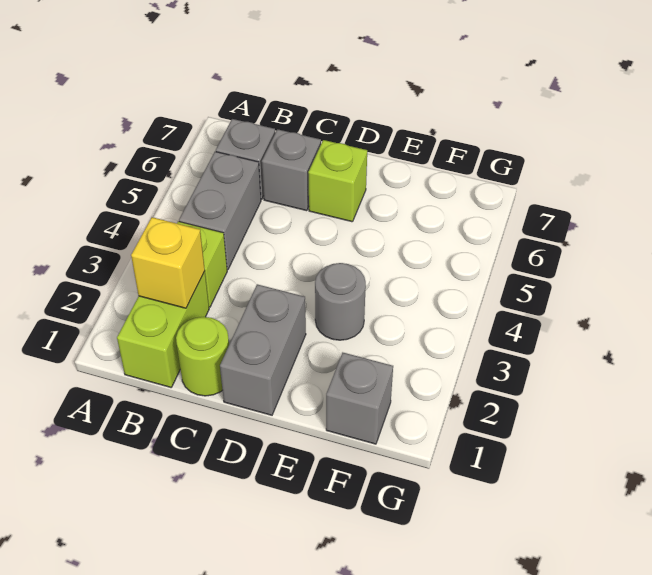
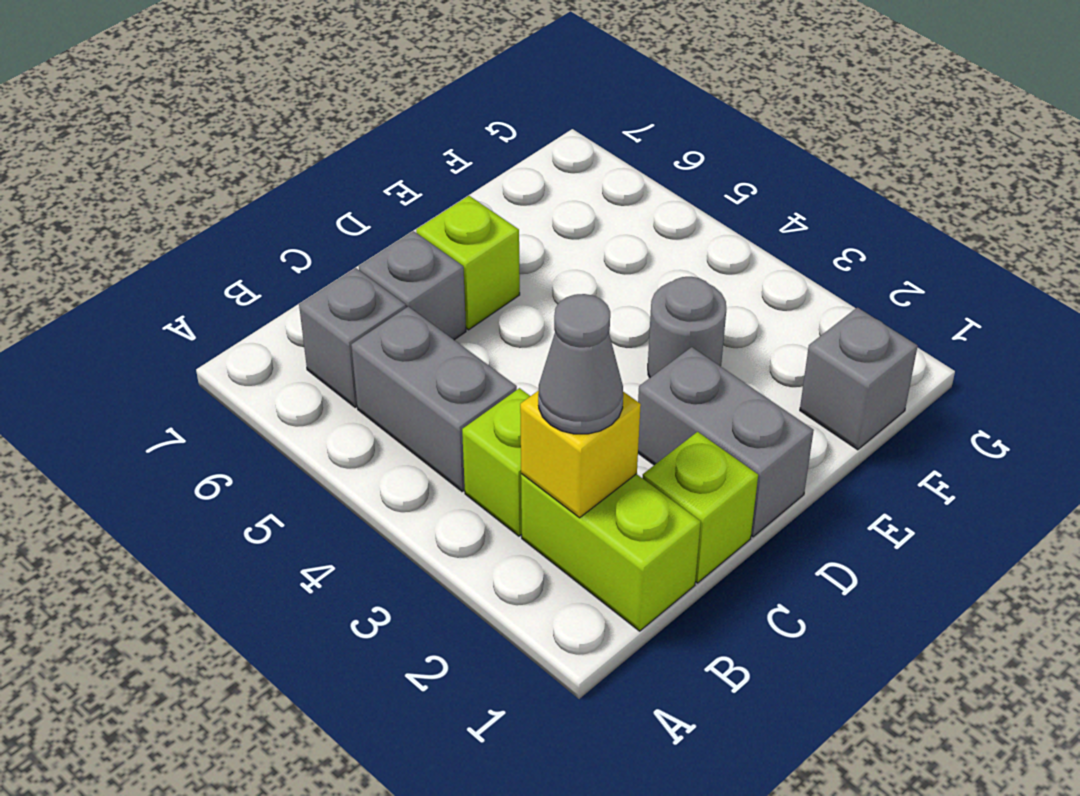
none -> grey cone B2 level 3
lime round brick C1 level 1 -> lime brick C1 level 1

